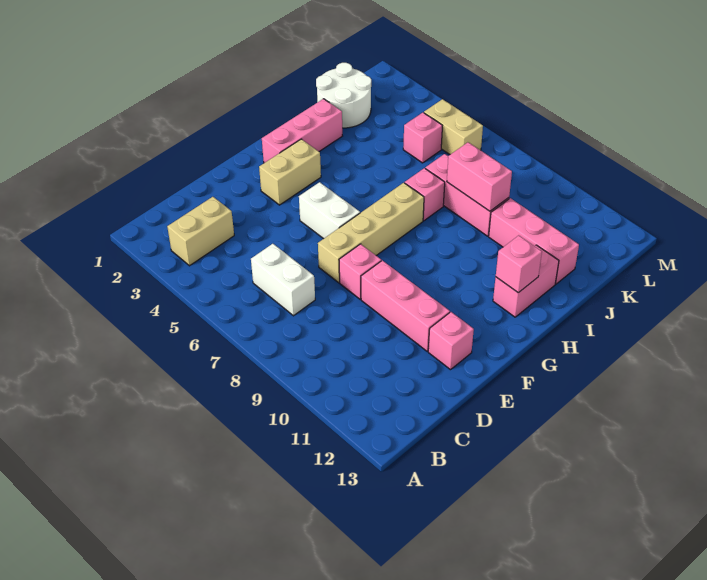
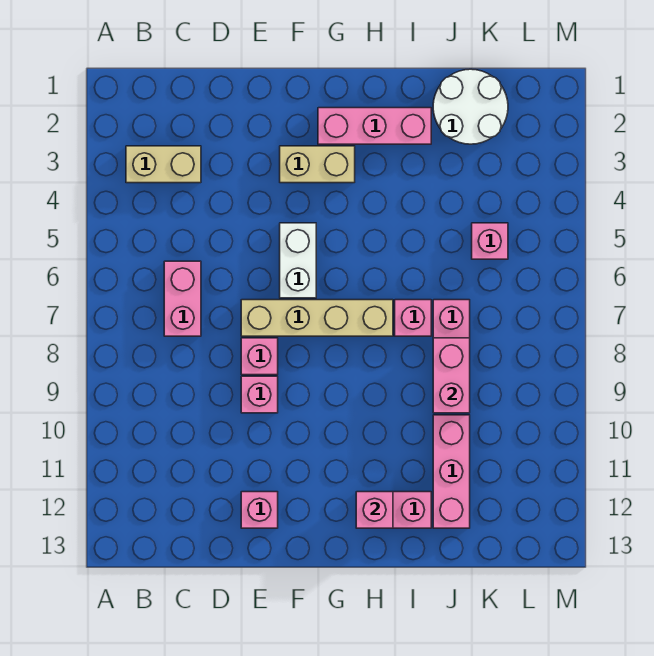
white brick C6:C7 level 1 -> pink brick C6:C7 level 1
pink brick E9:E11 level 1 -> pink brick E9 level 1
tan brick L5:L6 level 1 -> none

